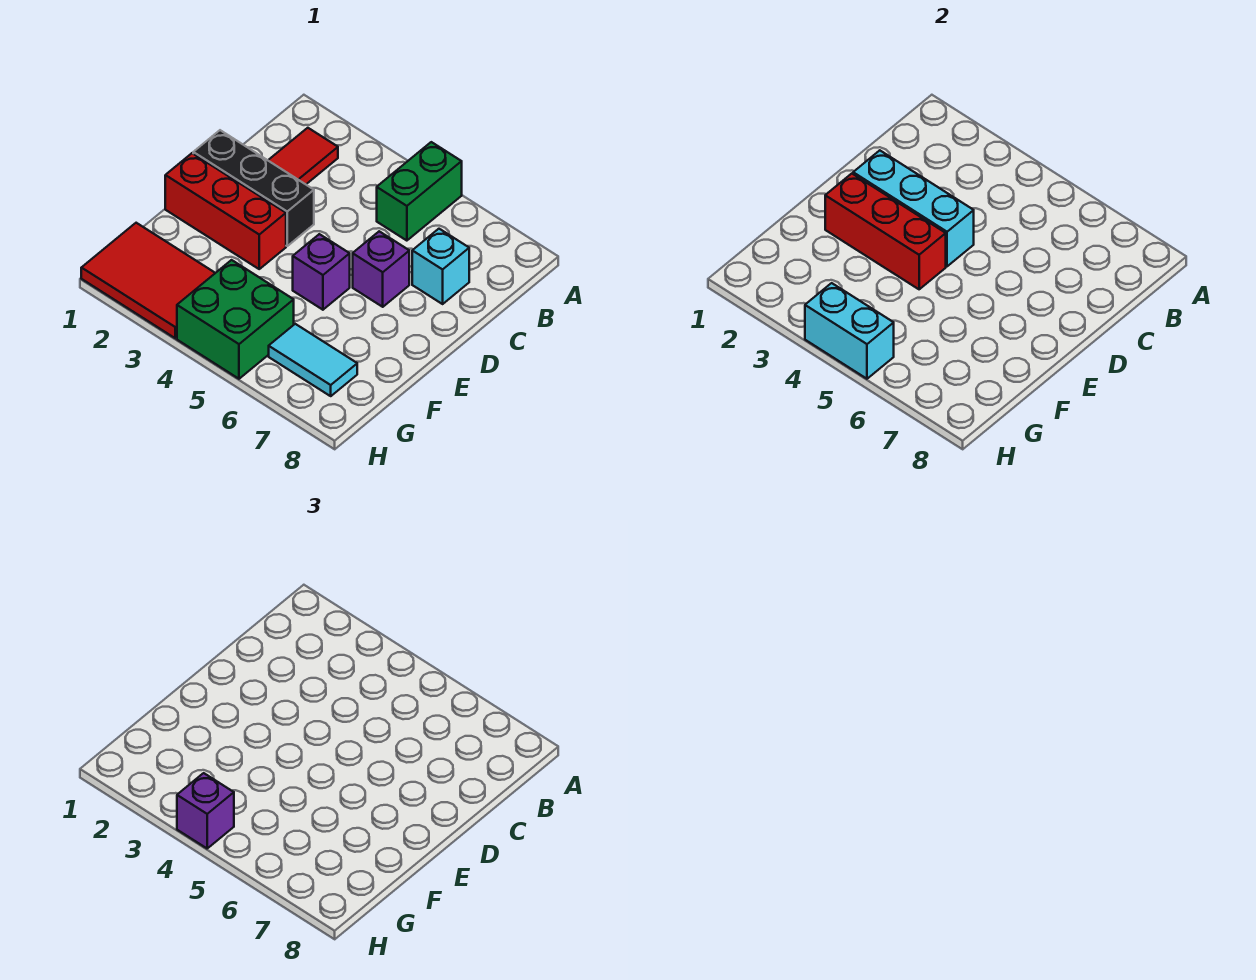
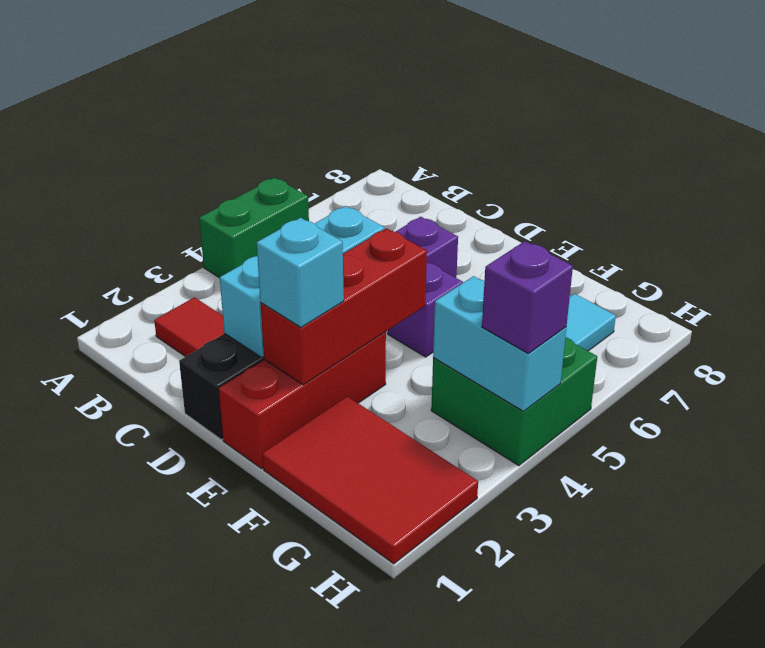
green brick A5:B5 level 1 -> green brick A4:A5 level 1
cyan brick C7 level 1 -> cyan brick E2 level 3
red tile G1:H3 level 1 -> red tile F1:H2 level 1
cyan brick H4:H5 level 2 -> cyan brick G4:H4 level 2

